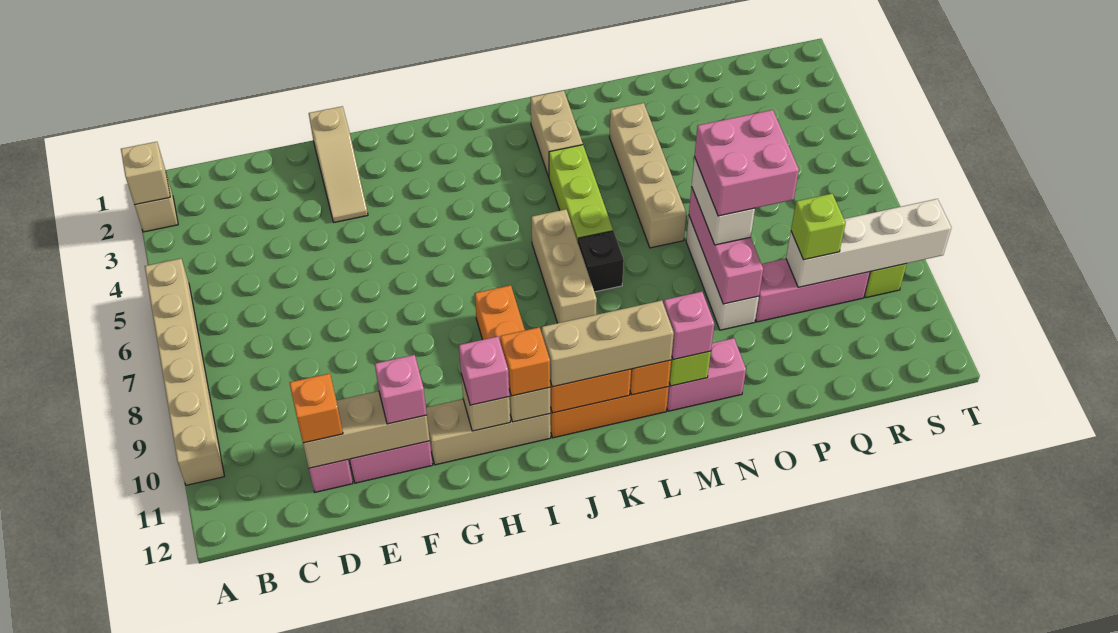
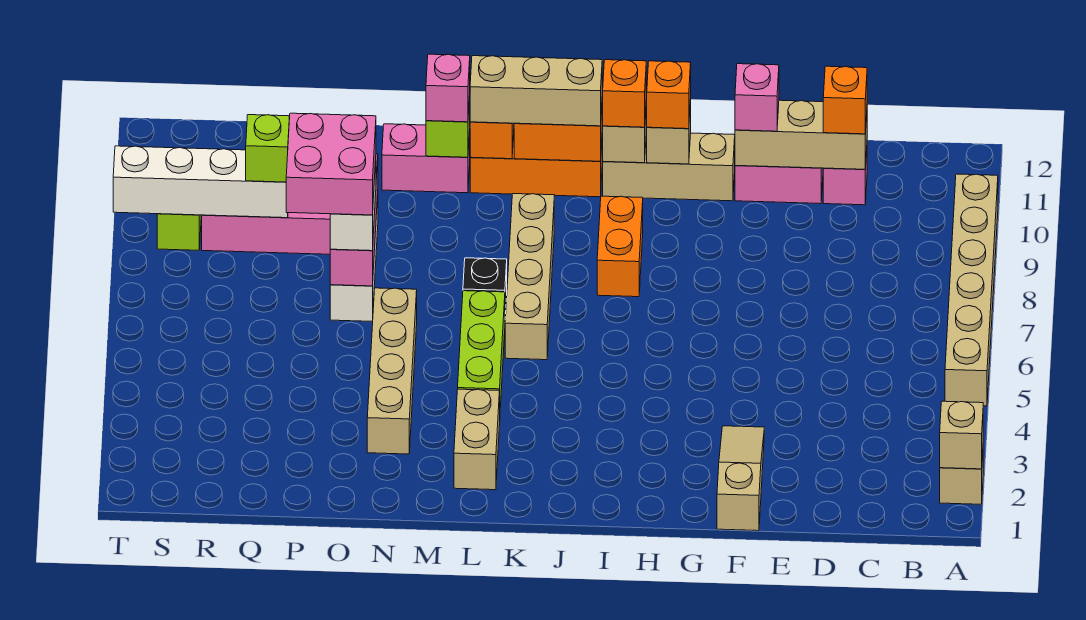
pink brick H11 level 3 -> orange brick H11 level 3
tan brick K6:K8 level 1 -> tan brick K6:K9 level 1

